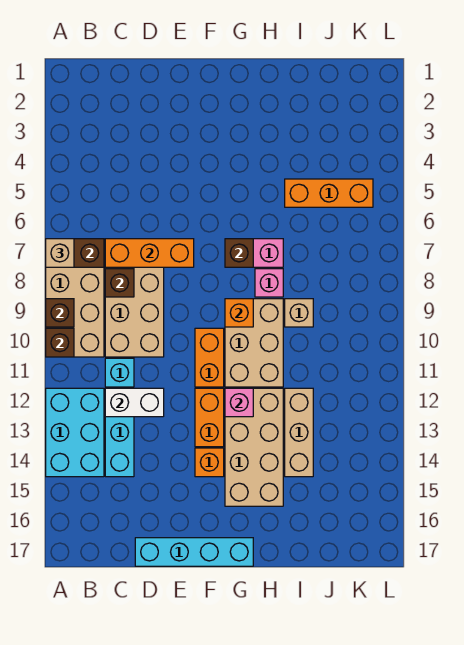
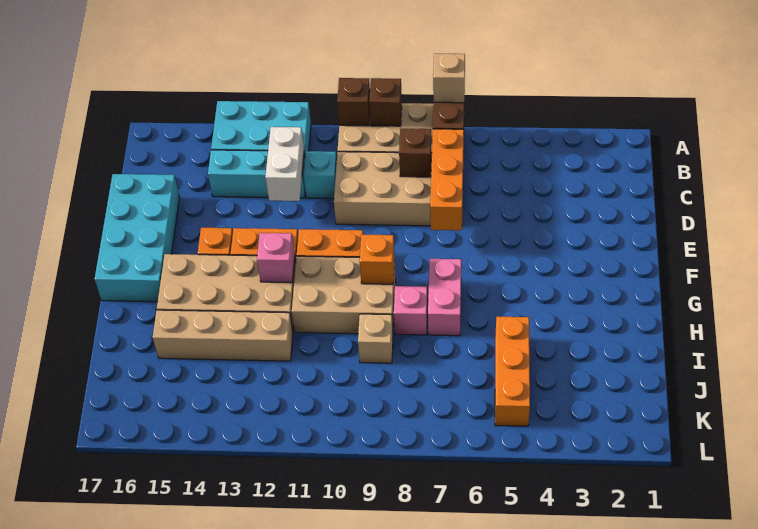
cyan brick D17:G17 level 1 -> cyan brick D16:G17 level 1
brown brick G7 level 2 -> none
tan brick I12:I14 level 1 -> tan brick I12:I15 level 1

